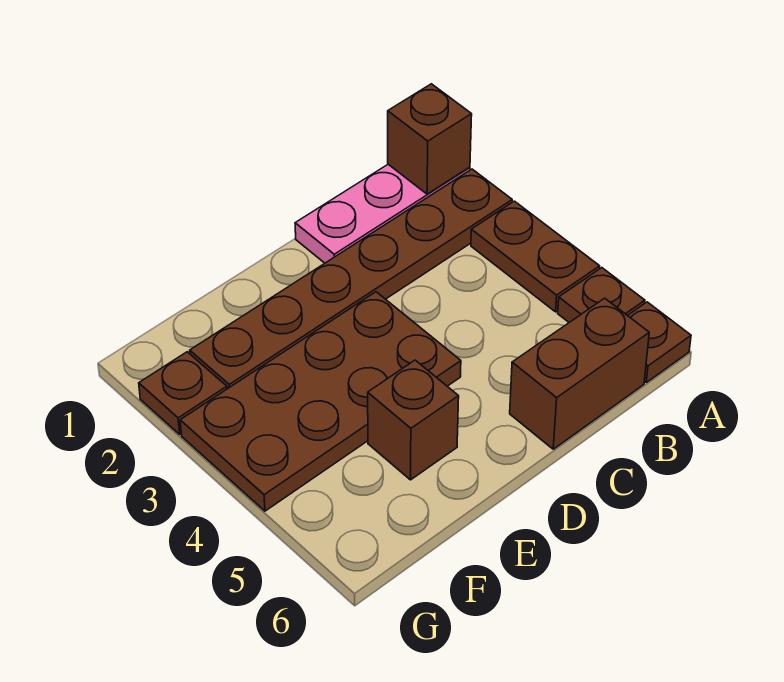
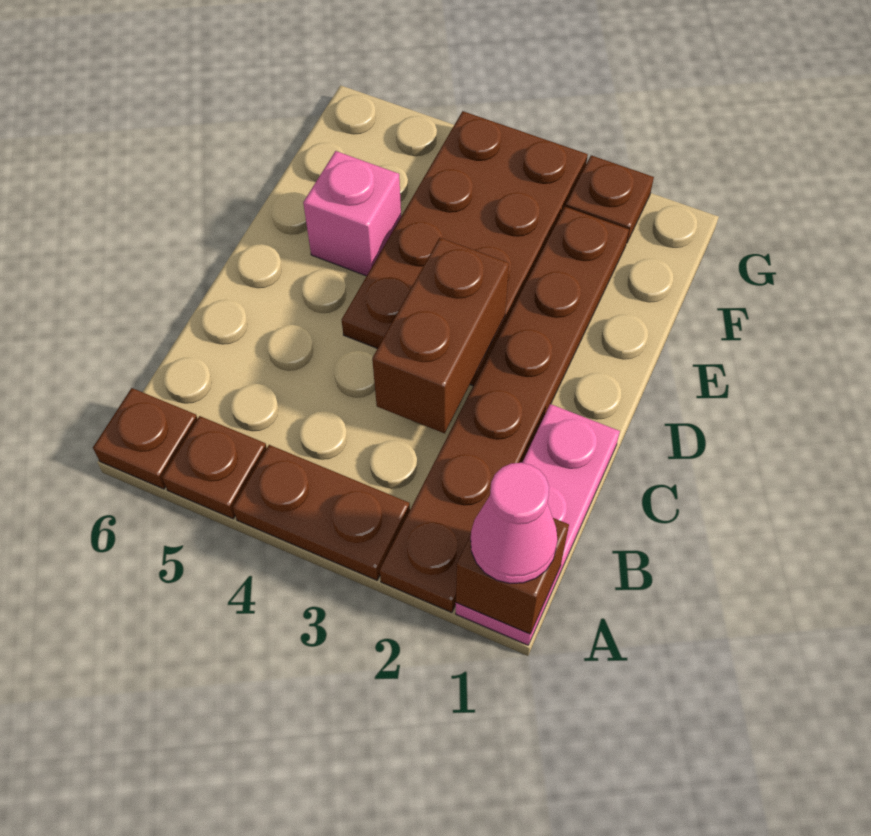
none -> pink cone A1 level 3
brown brick B6:C6 level 1 -> brown brick C3:D3 level 2
brown brick E5 level 1 -> pink brick E5 level 1

